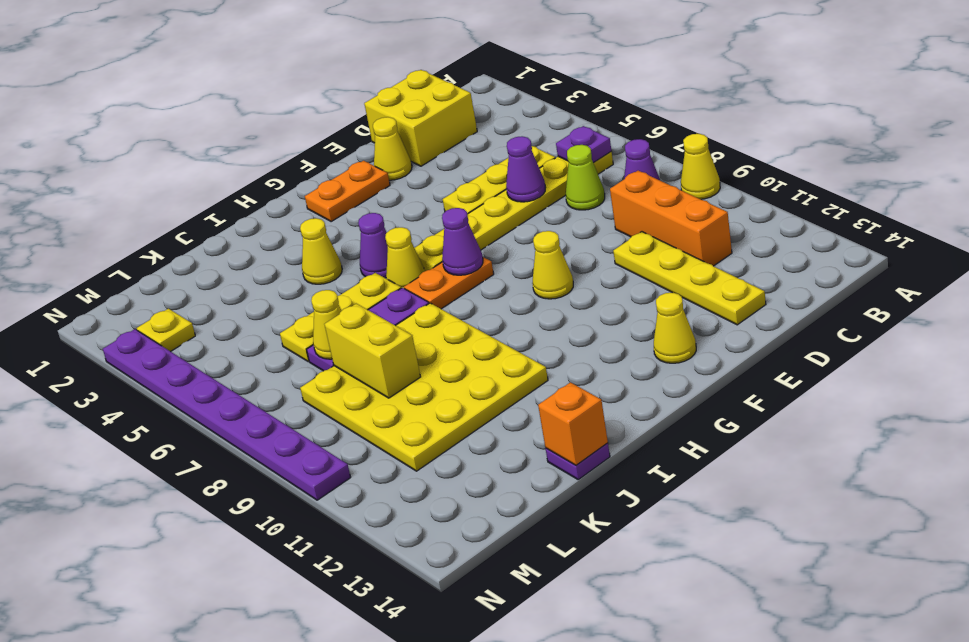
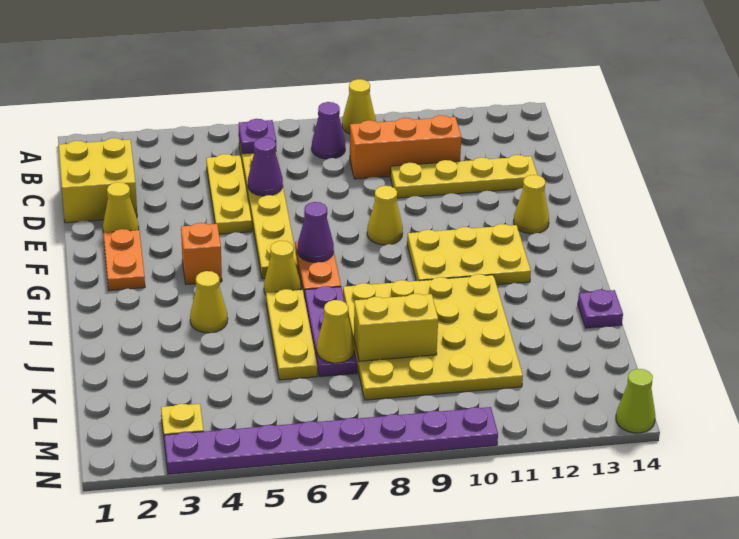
lime cone C7 level 1 -> lime cone N14 level 1
none -> yellow plate G10:H12 level 1
purple cone H5 level 1 -> none
orange brick J14 level 2 -> orange brick G4 level 1

